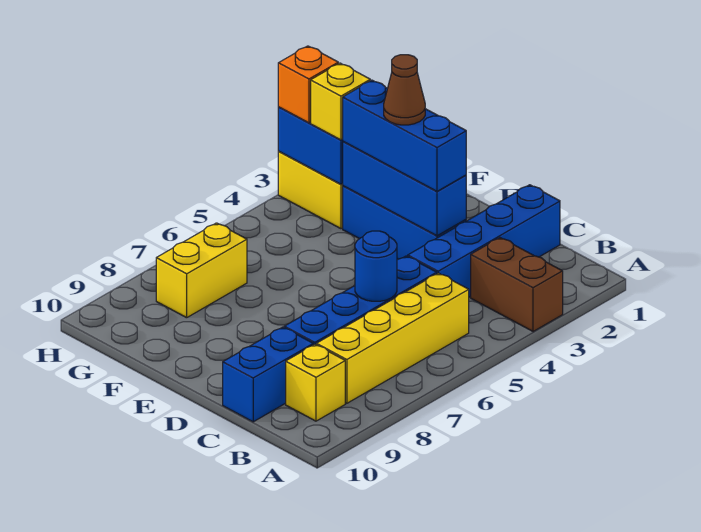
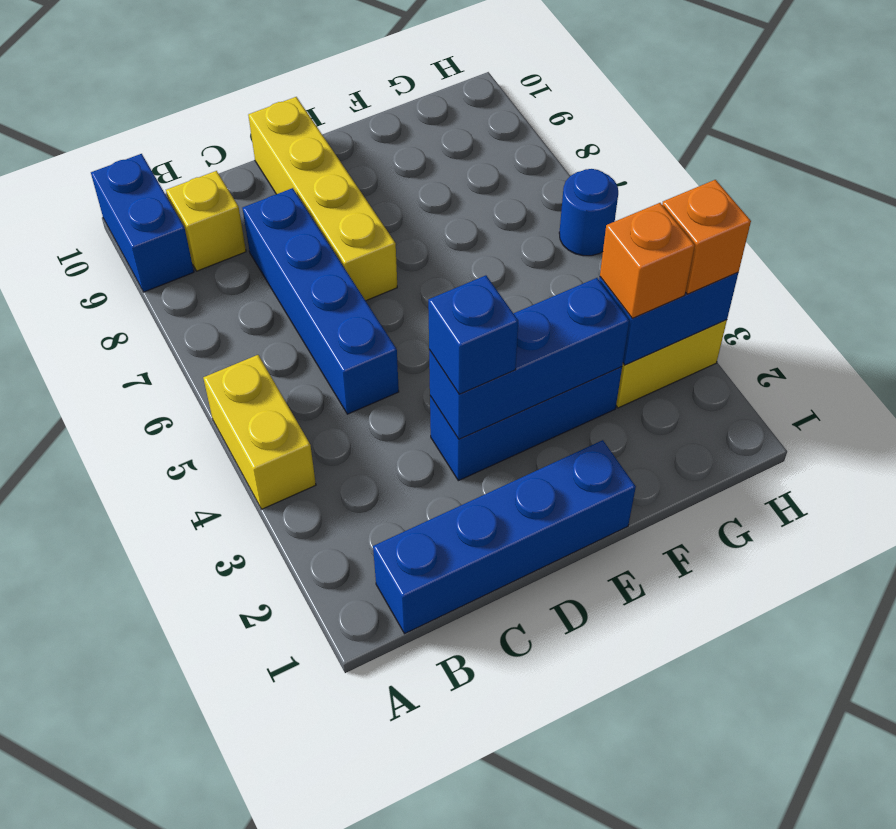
brown brick A3:B3 level 1 -> none
yellow brick B5:B8 level 1 -> yellow brick D7:D10 level 1
blue brick C1:C4 level 1 -> blue brick B1:E1 level 1
blue round brick C6 level 2 -> blue round brick H6 level 1
blue brick C9:C10 level 1 -> blue brick A9:A10 level 1
blue brick D3:F3 level 3 -> blue brick D3 level 3
brown cone E3 level 4 -> none
yellow brick G3 level 3 -> orange brick G3 level 3
yellow brick G7:G8 level 1 -> yellow brick A4:A5 level 1

